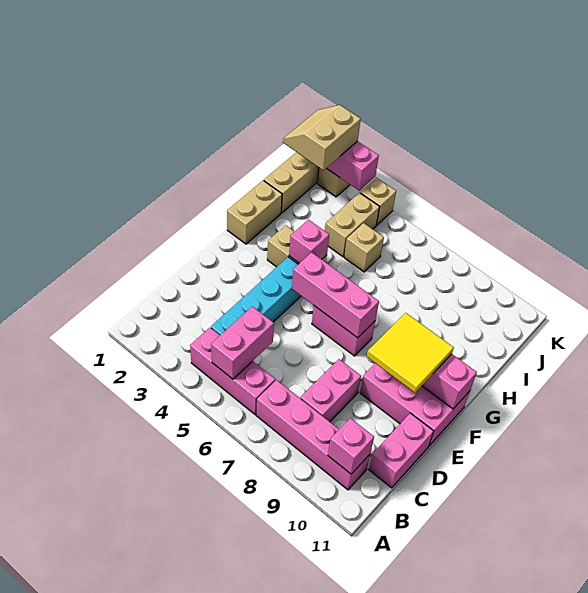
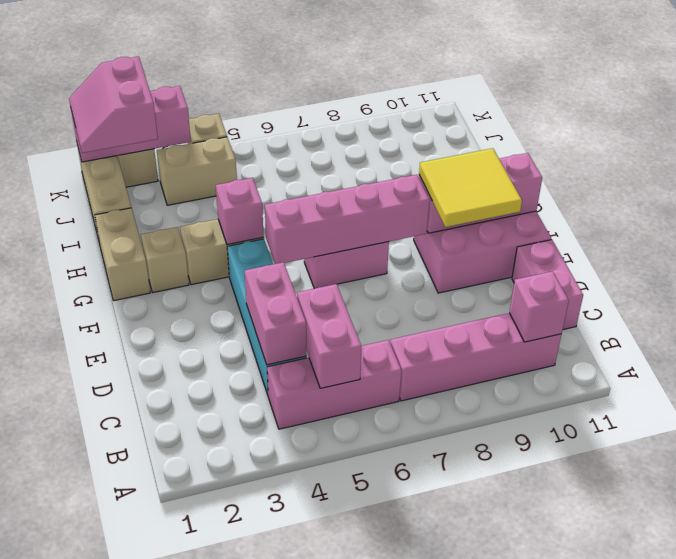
pink brick C8:D8 level 1 -> pink brick C4:D4 level 2
pink brick F5:F7 level 2 -> pink brick F5:F8 level 2
tan brick I4:J4 level 1 -> tan brick J3:J4 level 1
tan brick I5 level 1 -> tan brick G2 level 1
tan slope J1:K2 level 3 top 2 -> pink slope J1:K2 level 3 top 2

